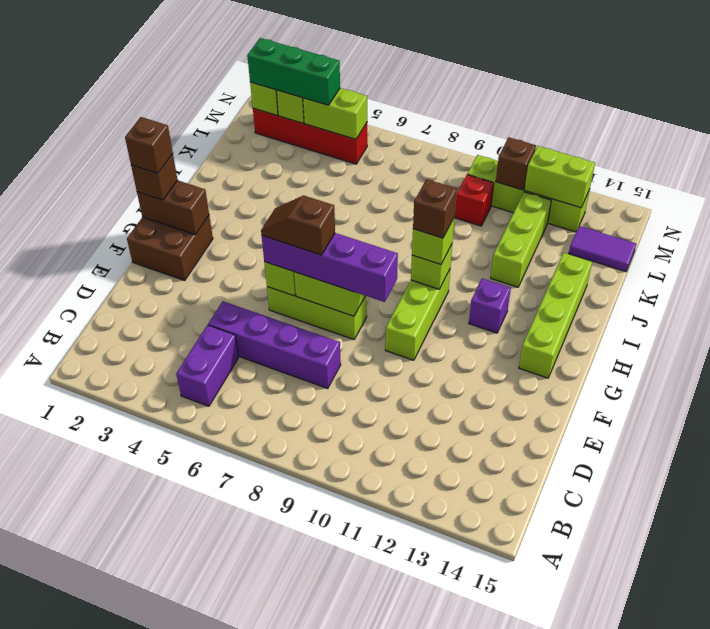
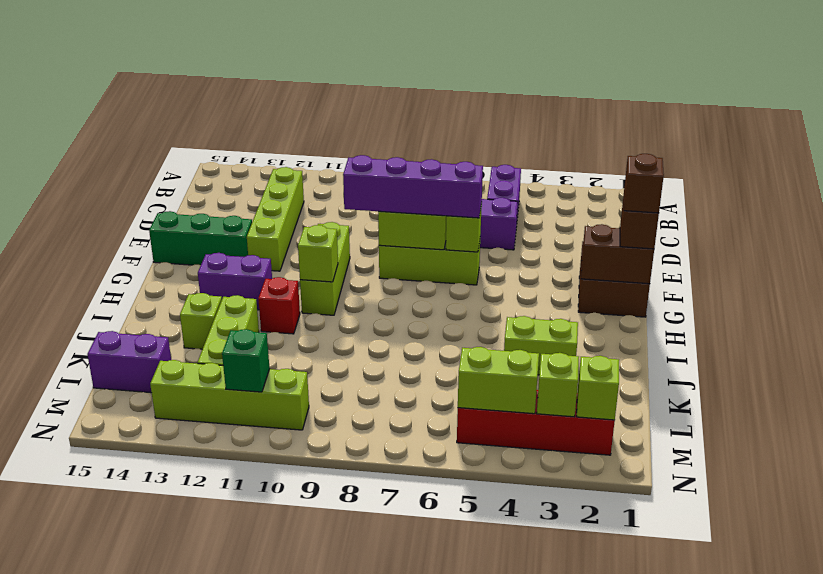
brown slope F6:F7 level 4 top 7 -> none
lime brick G14:J14 level 1 -> lime brick C12:F12 level 1
lime brick H10 level 3 -> lime brick J13 level 1
brown brick H10 level 4 -> none
purple brick H12 level 1 -> purple brick H12:H13 level 1
red brick L10 level 1 -> red brick I11 level 1
purple tile L14:L15 level 1 -> purple brick L14:L15 level 1
green brick M2:M4 level 3 -> green brick F13:F15 level 1
brown brick M11 level 2 -> green brick M11 level 2
lime brick M12:M13 level 2 -> lime brick J3:J4 level 1

